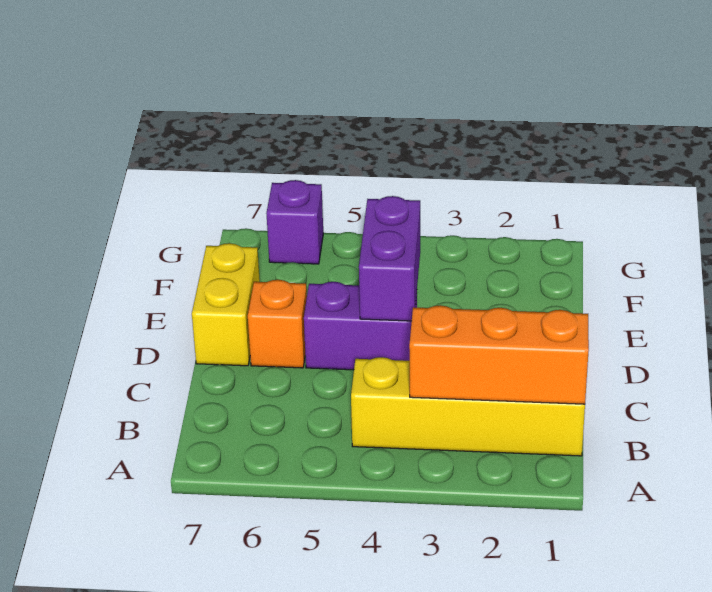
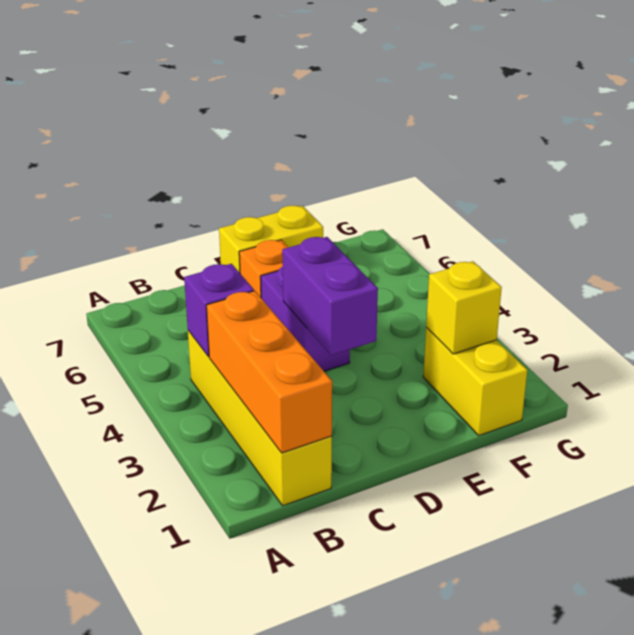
purple brick D4:E4 level 2 -> purple brick D3:D4 level 2
none -> yellow brick F1:F2 level 1
none -> yellow brick F2 level 2
purple brick G6 level 1 -> purple brick B4 level 2

